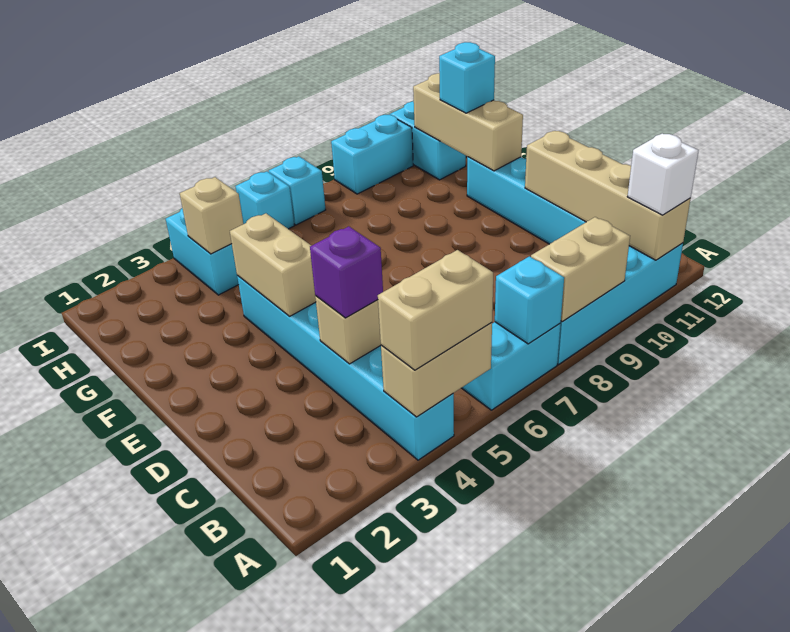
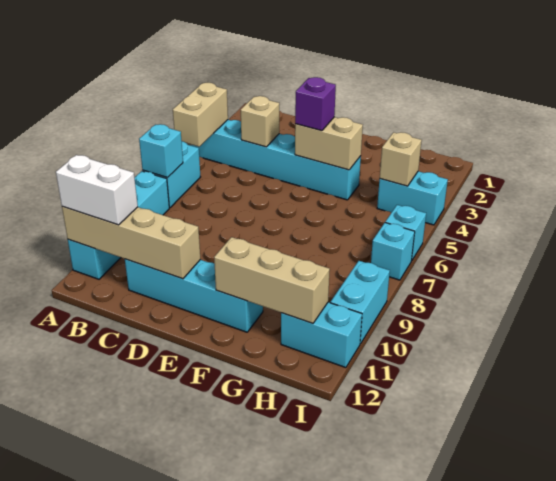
tan brick A4:A5 level 3 -> none
tan brick A8:A9 level 2 -> none
white brick A11 level 3 -> white brick A11:B11 level 3
purple brick C4 level 3 -> purple brick E4 level 3
cyan brick G11 level 3 -> none

